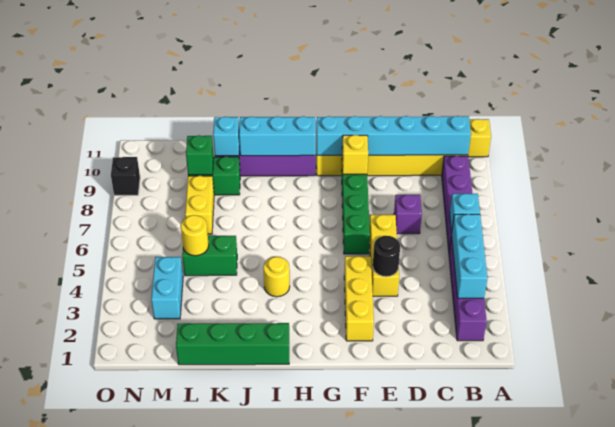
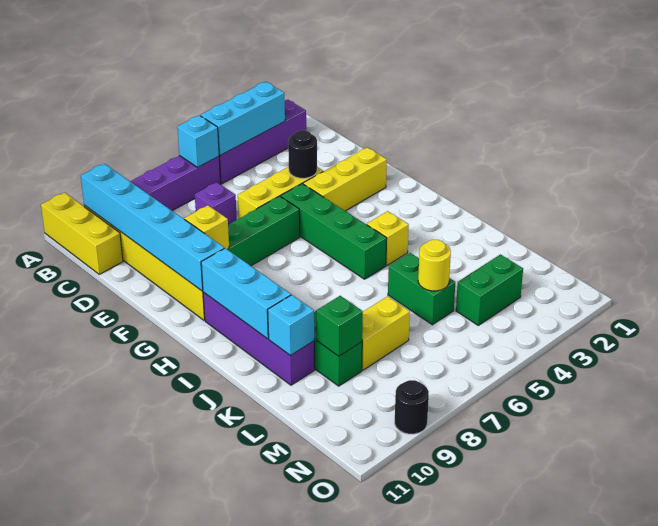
green brick I1:L1 level 1 -> green brick F5:I5 level 1
yellow round brick I4 level 1 -> yellow brick I4 level 1
cyan brick M3:M4 level 1 -> green brick M3:M4 level 1
black brick O9 level 1 -> black round brick O9 level 1

